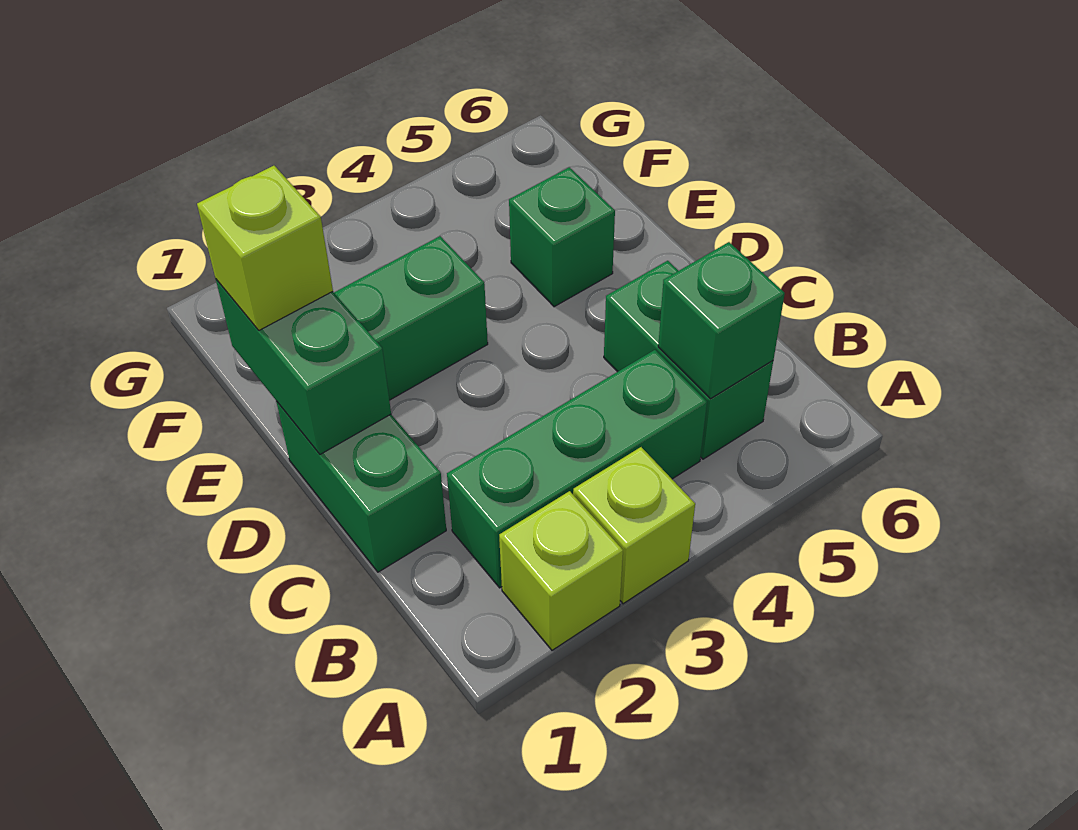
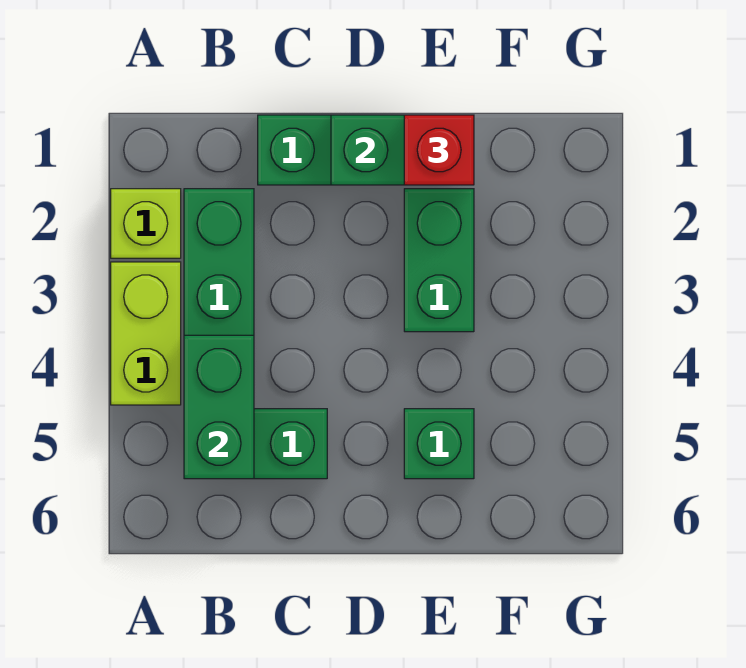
lime brick A3 level 1 -> lime brick A3:A4 level 1
green brick B5 level 2 -> green brick B4:B5 level 2
lime brick E1 level 3 -> red brick E1 level 3

